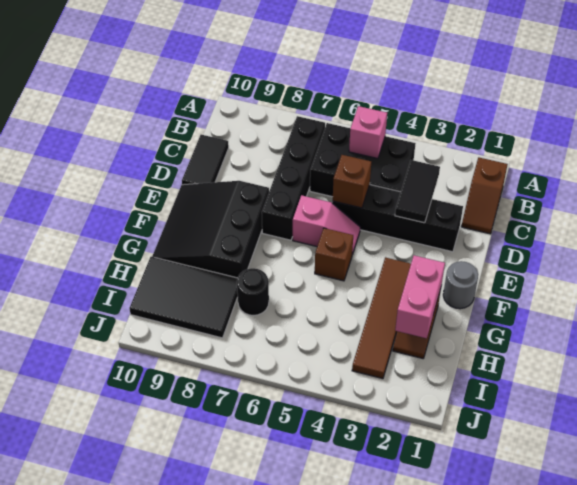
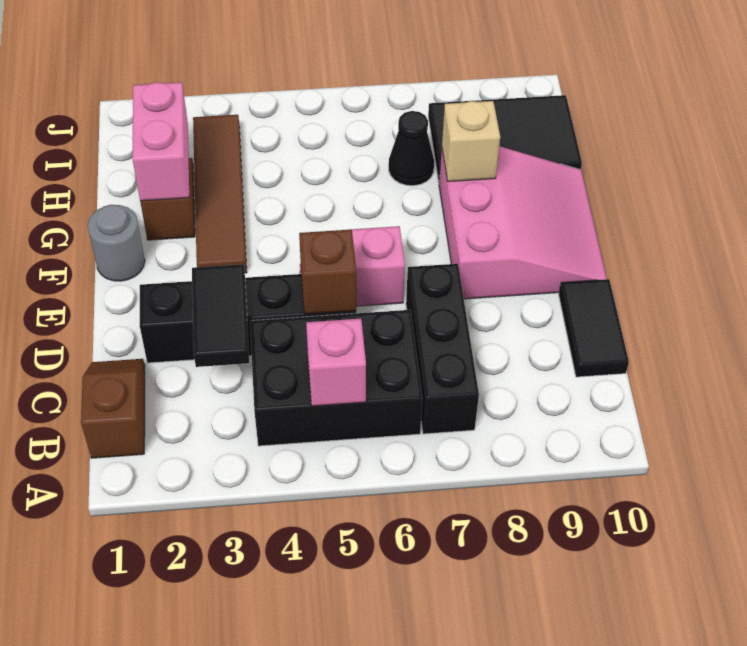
black brick B7:E7 level 1 -> black brick B7:D7 level 1
black slope E8:G10 level 1 top 8 -> pink slope E8:G10 level 1 top 8
brown brick F5 level 1 -> none
none -> tan brick G8 level 2
black round brick H7 level 1 -> black cone H7 level 1

